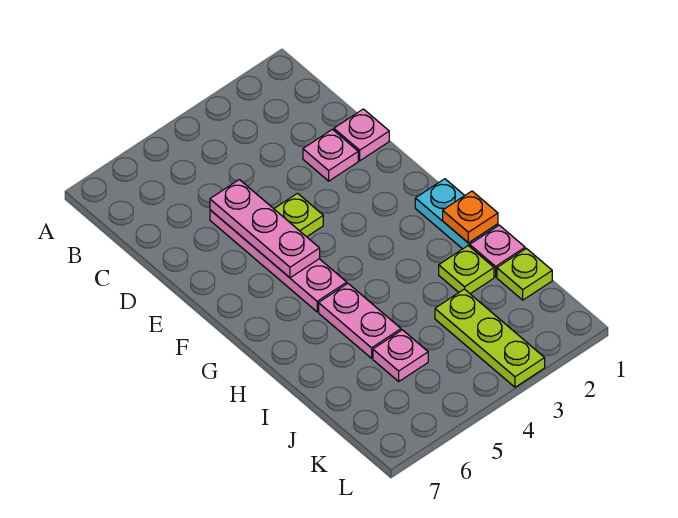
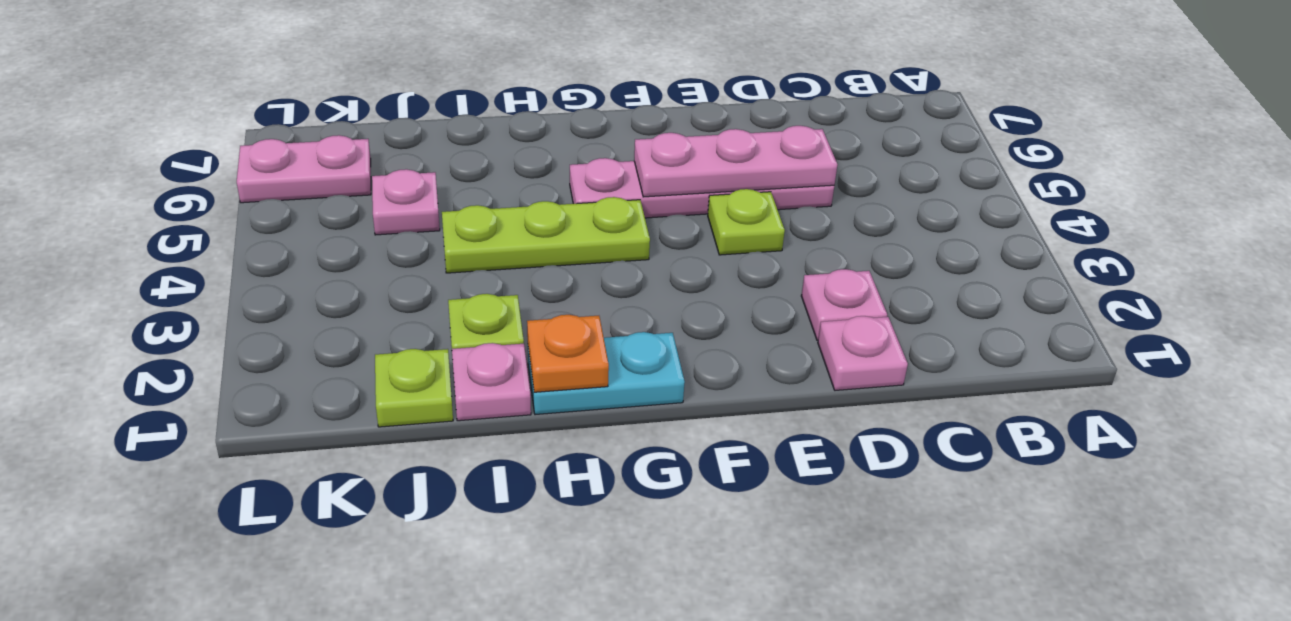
pink plate H5:I5 level 1 -> pink plate K6:L6 level 1
lime plate J3:L3 level 1 -> lime plate G4:I4 level 1

